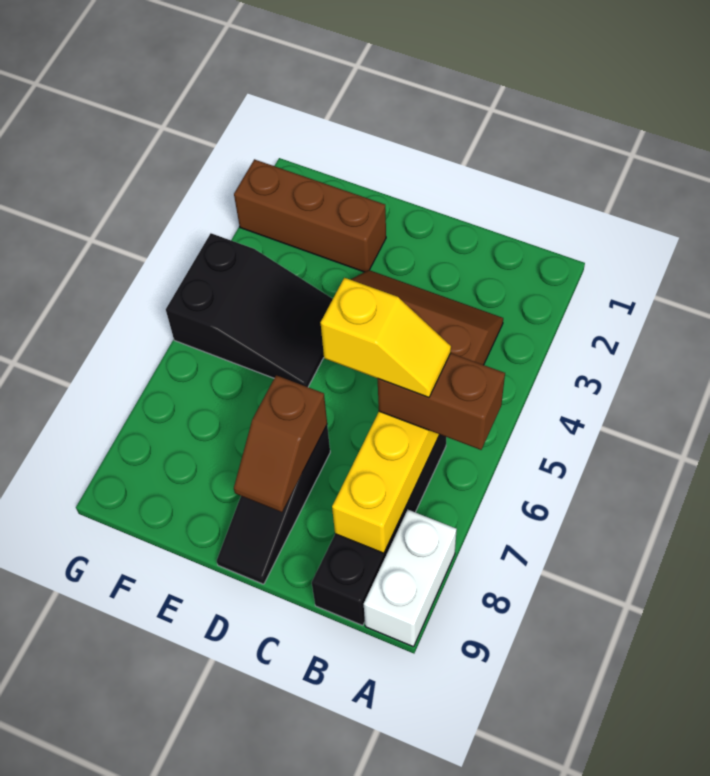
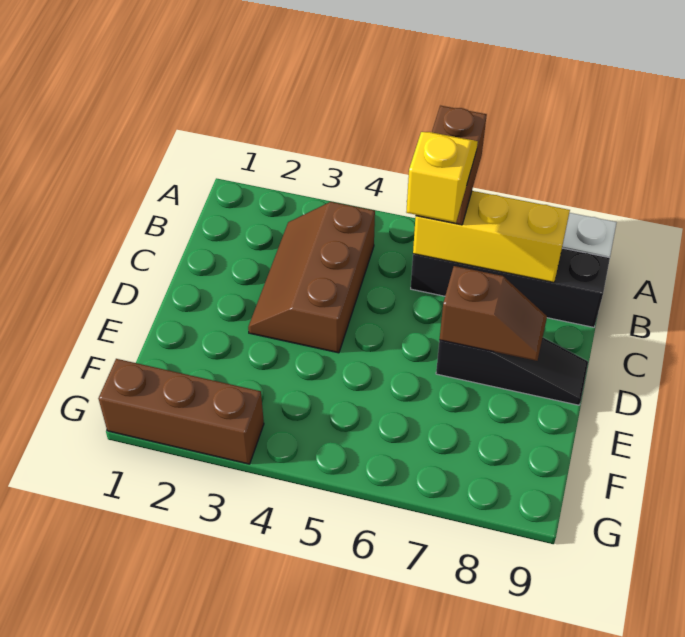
brown brick E2:G2 level 1 -> brown brick G1:G3 level 1
black slope E4:G5 level 1 top G -> none

